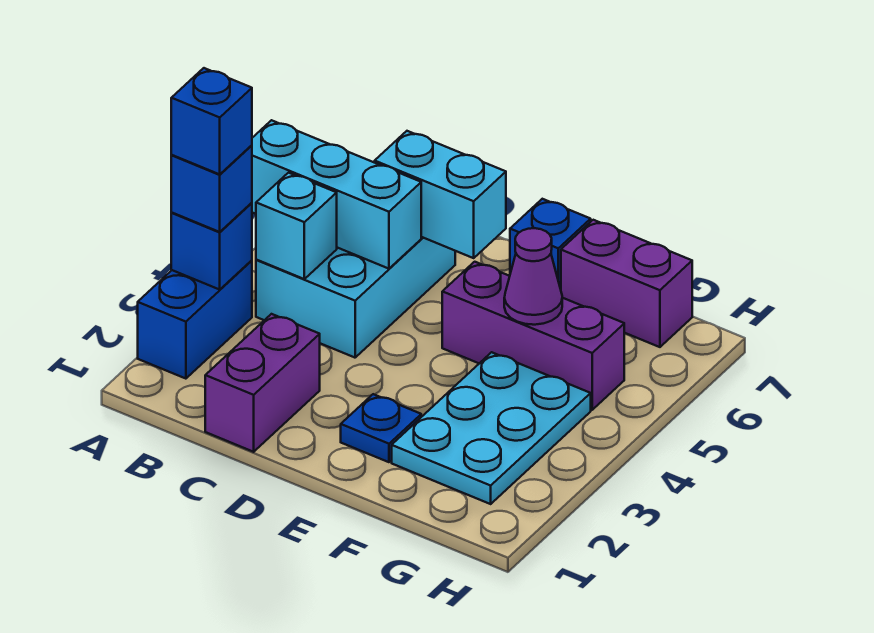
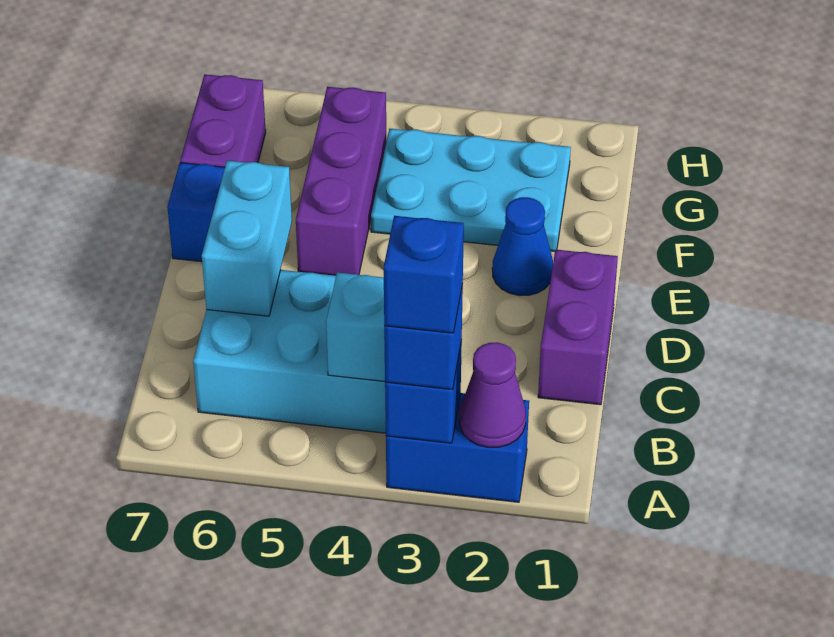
cyan brick A5:C5 level 2 -> none
purple brick C1:C2 level 1 -> purple brick C1:D1 level 1
blue plate E2 level 1 -> blue cone E2 level 1
purple cone F5 level 2 -> purple cone A2 level 2

